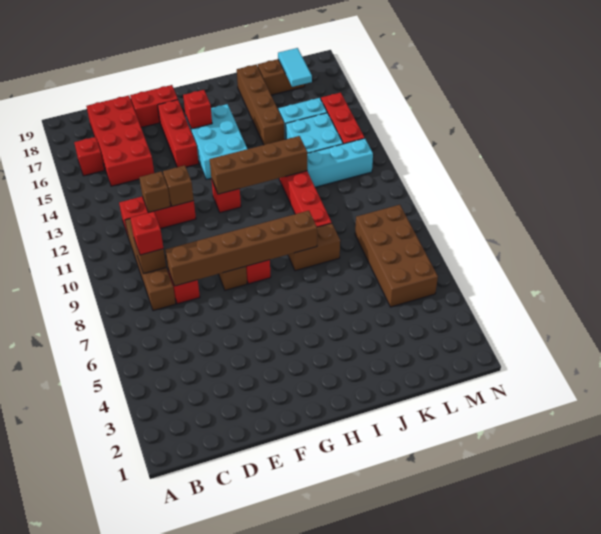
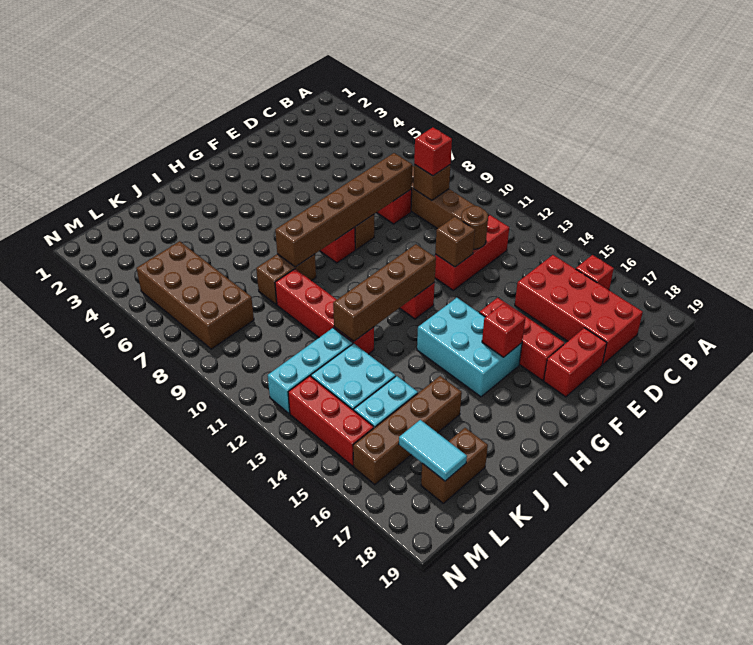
brown brick D12 level 2 -> brown round brick D12 level 2
brown brick J15:J18 level 1 -> brown brick J16:M16 level 1

